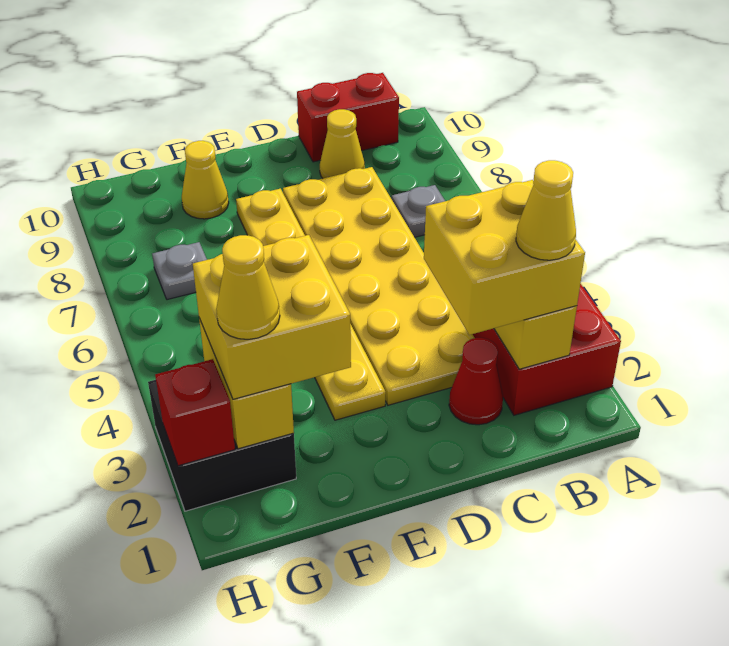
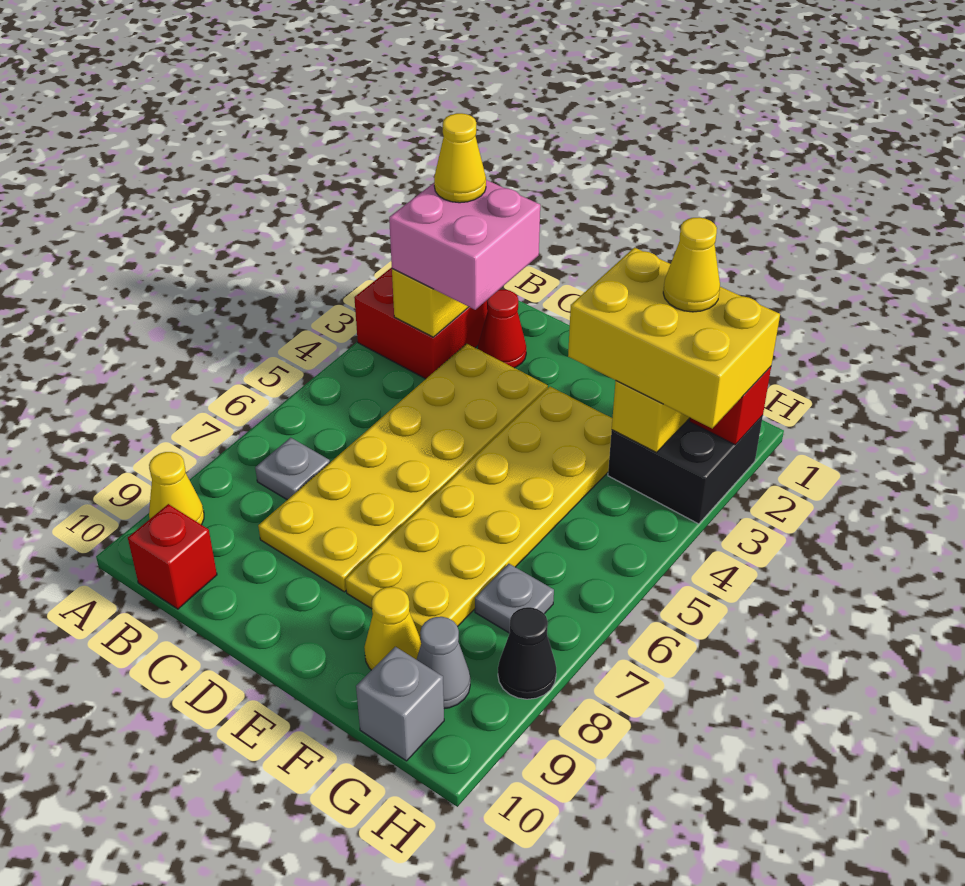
yellow brick B2:C3 level 3 -> pink brick B2:C3 level 3
red brick B10:C10 level 1 -> red brick B10 level 1
yellow cone C9 level 1 -> yellow cone A9 level 1
yellow plate E3:E8 level 1 -> yellow plate E3:F8 level 1
yellow brick F2:G3 level 3 -> yellow brick F2:H3 level 3
none -> grey cone G9 level 1
none -> grey brick G10 level 1
none -> black cone H8 level 1

